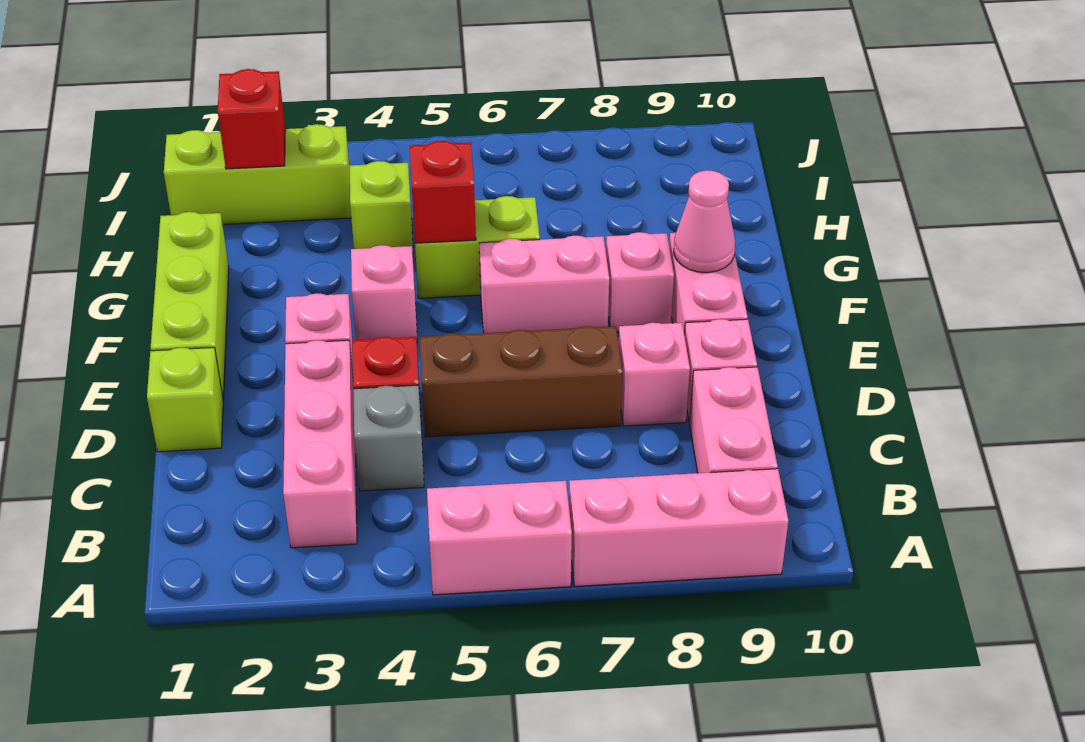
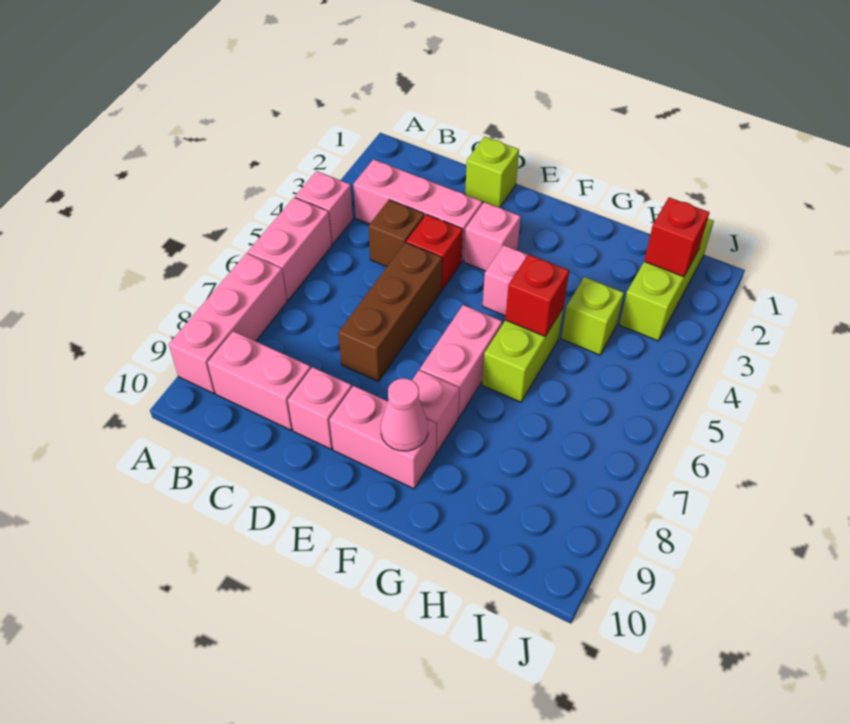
grey brick C4 level 1 -> brown brick C4 level 1
pink brick D8 level 1 -> pink brick A4 level 1
lime brick E1:G1 level 1 -> none

